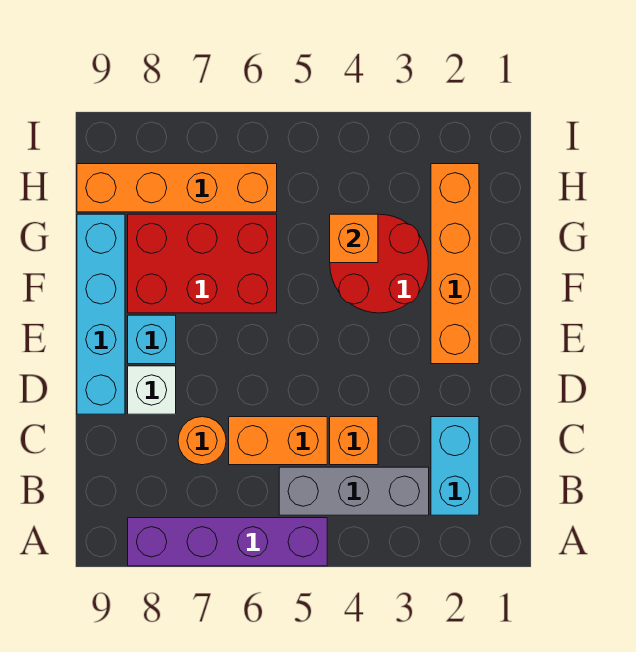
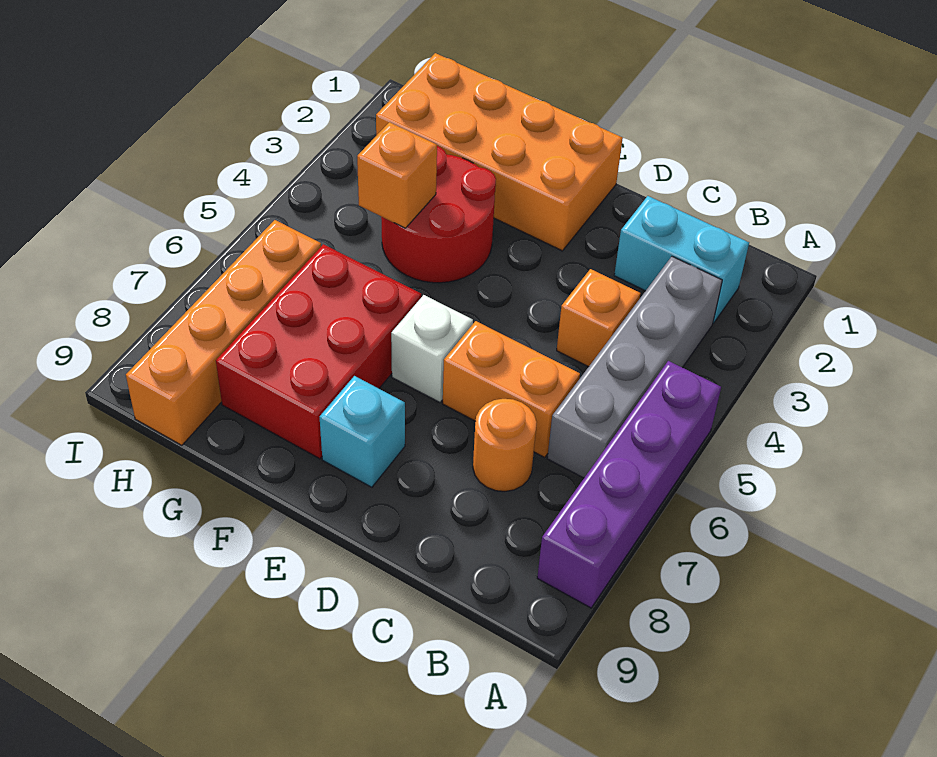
grey brick B3:B5 level 1 -> grey brick B3:B6 level 1
orange brick C5:C6 level 1 -> orange brick C6:D6 level 1
white brick D8 level 1 -> white brick E6 level 1
cyan brick D9:G9 level 1 -> none
orange brick E2:H2 level 1 -> orange brick E1:H2 level 1

